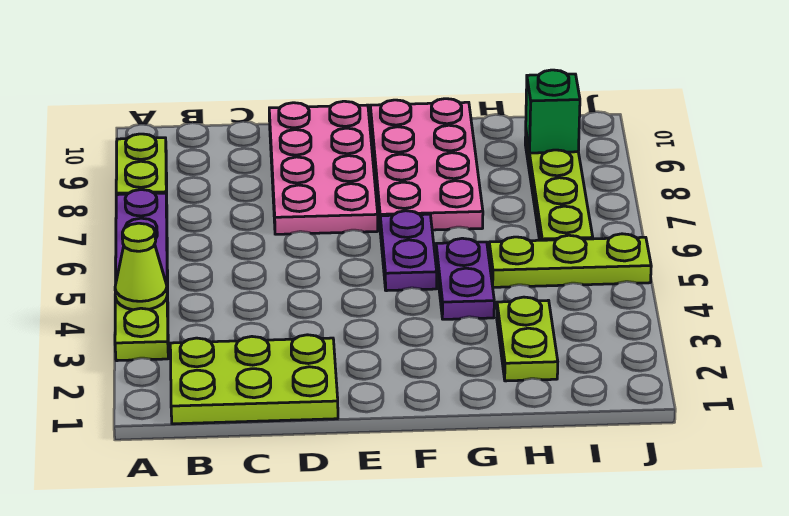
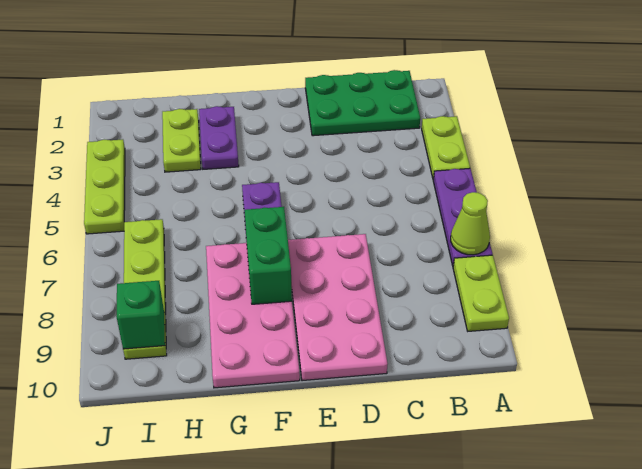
lime cone A4 level 2 -> lime cone A7 level 2
lime plate B1:D2 level 1 -> green plate B1:D2 level 1
none -> green brick F7:F8 level 2
purple plate G4:G5 level 1 -> purple plate G2:G3 level 1
lime plate H5:J5 level 1 -> lime plate J3:J5 level 1

